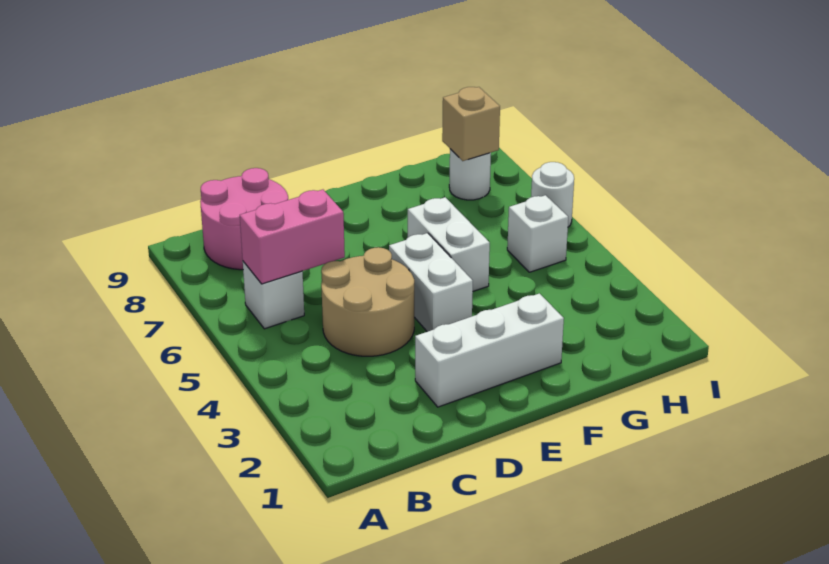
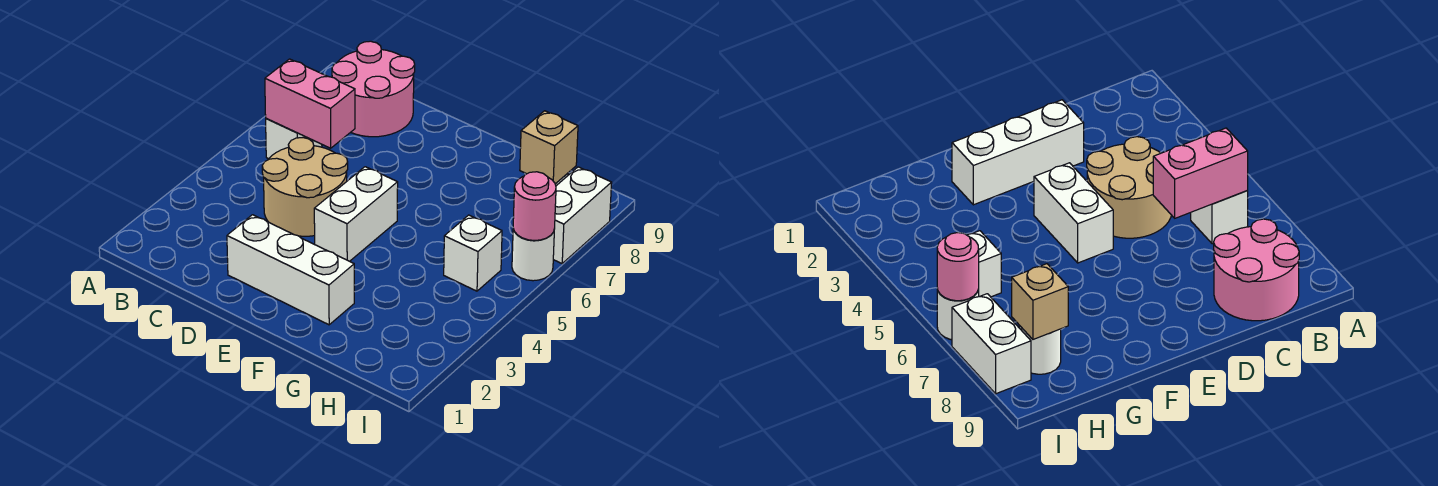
white brick F5:F6 level 1 -> white brick I7:I8 level 1
none -> pink round brick I6 level 2

